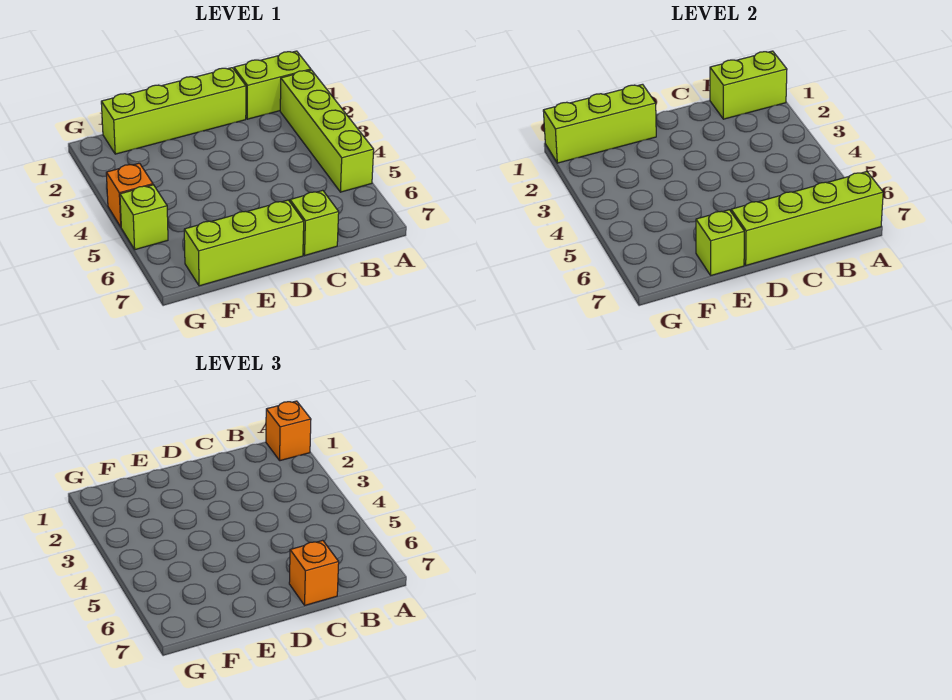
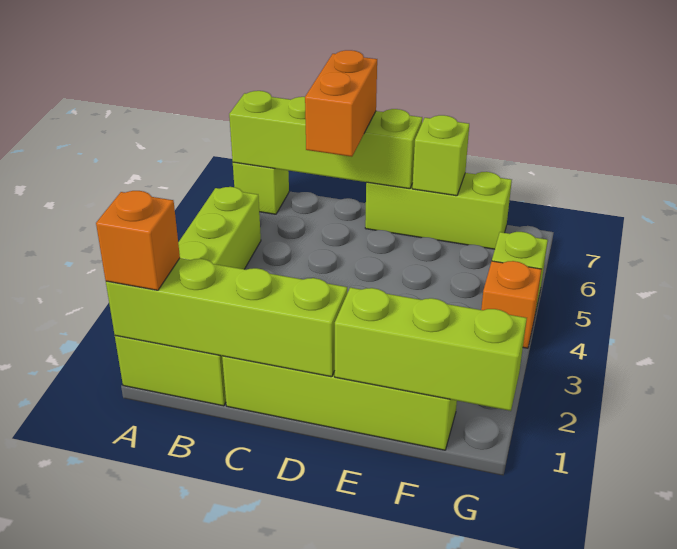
lime brick A1:B1 level 2 -> lime brick A1:D1 level 2
lime brick C7 level 1 -> lime brick A7 level 1
orange brick C7 level 3 -> orange brick C6:C7 level 3

